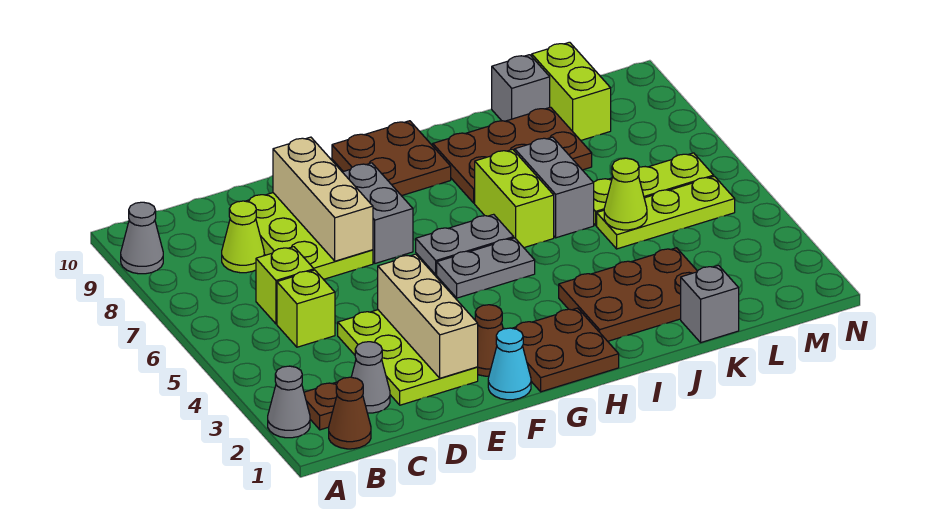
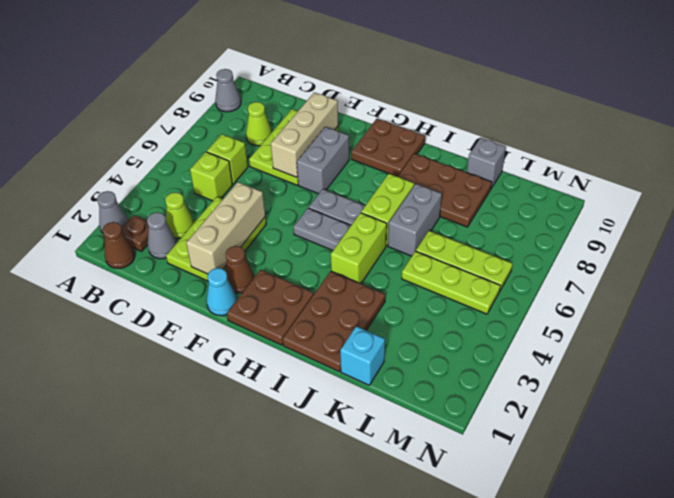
brown plate I2:K3 level 1 -> brown plate I1:J3 level 1
grey brick K1 level 1 -> cyan brick K1 level 1
lime cone K5 level 2 -> lime cone C3 level 1
lime brick L9:L10 level 1 -> lime brick I4:I5 level 1

